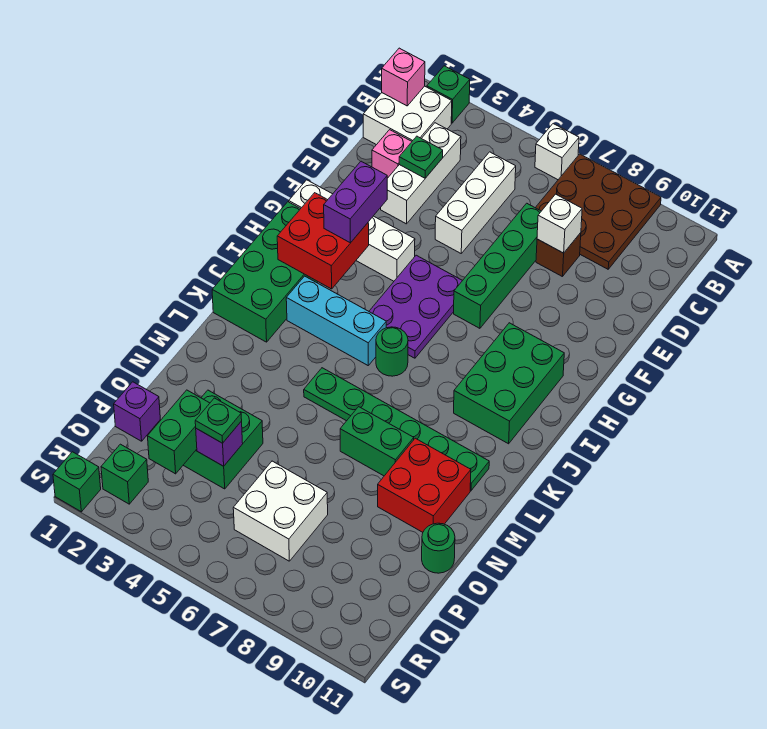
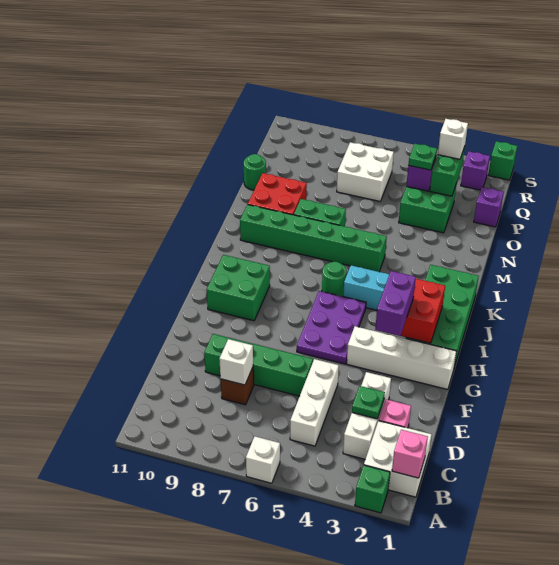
brown plate A7:C9 level 1 -> none
green brick D7:G7 level 1 -> green brick E6:E9 level 1
green brick H9:J10 level 1 -> green brick H9:I10 level 1
green plate L5:L10 level 1 -> green brick L5:L10 level 1
none -> white brick Q3 level 3
green brick R2 level 1 -> purple brick R2 level 1

